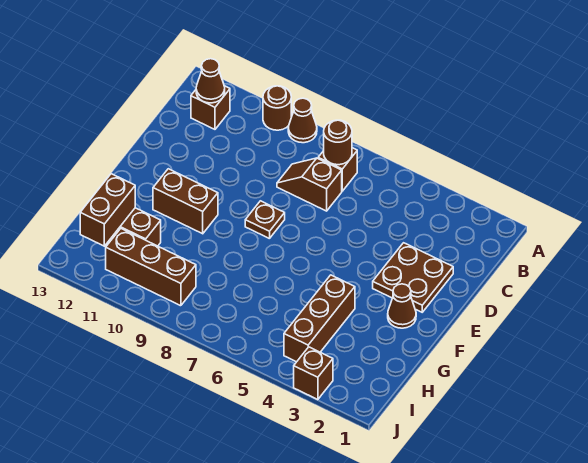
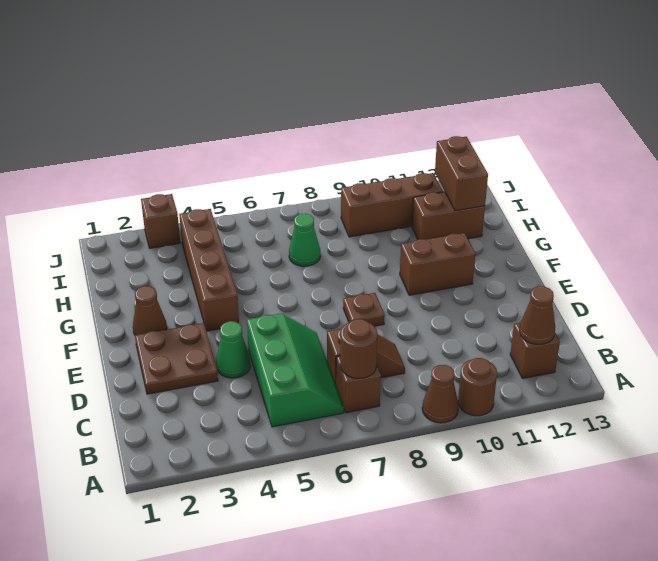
none -> green slope B5:D6 level 1 top 5
none -> green cone D4 level 1
brown brick G4:I4 level 1 -> brown brick F4:I4 level 1
none -> green cone H7 level 1

